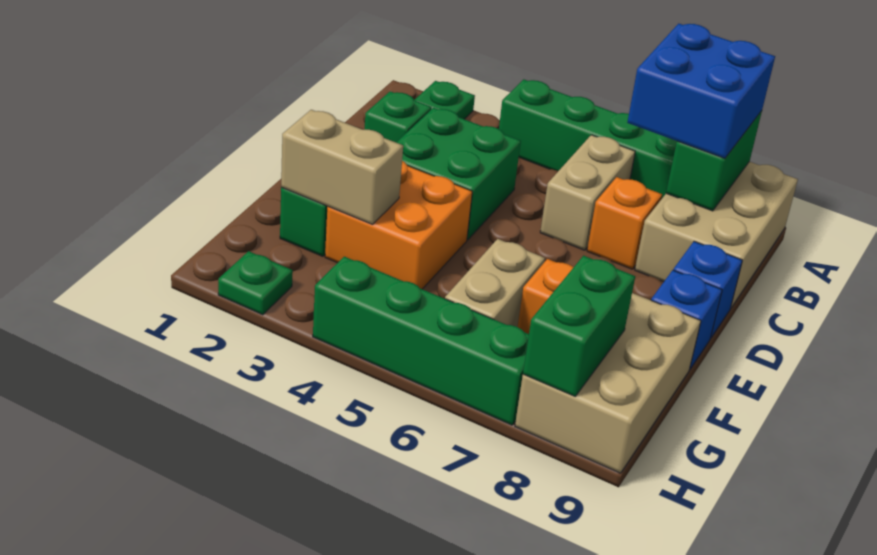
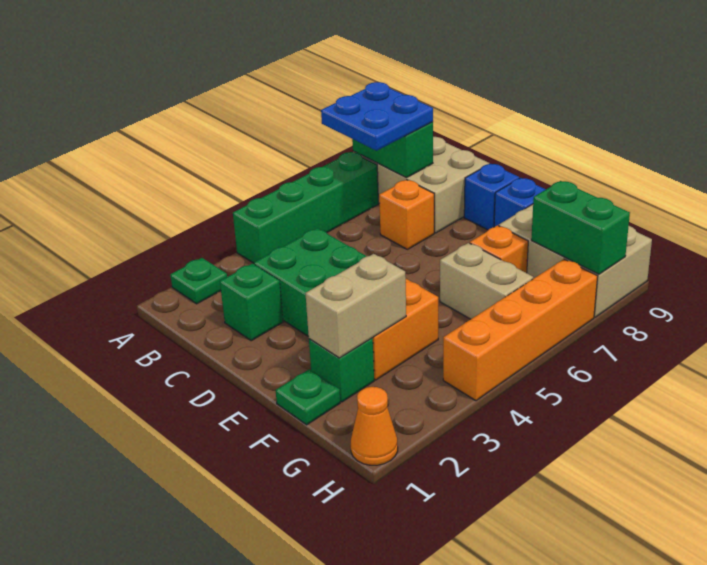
blue brick A7:B8 level 3 -> blue plate A7:B8 level 3
tan brick B6:C6 level 1 -> none
none -> orange cone H1 level 1
green plate H2 level 1 -> green plate F1 level 1
green brick H4:H7 level 1 -> orange brick H4:H7 level 1

